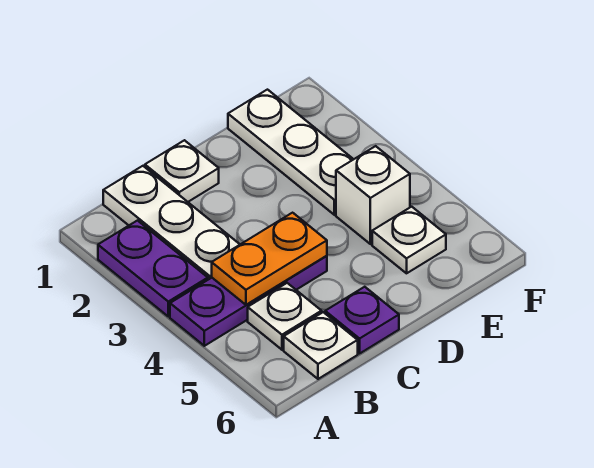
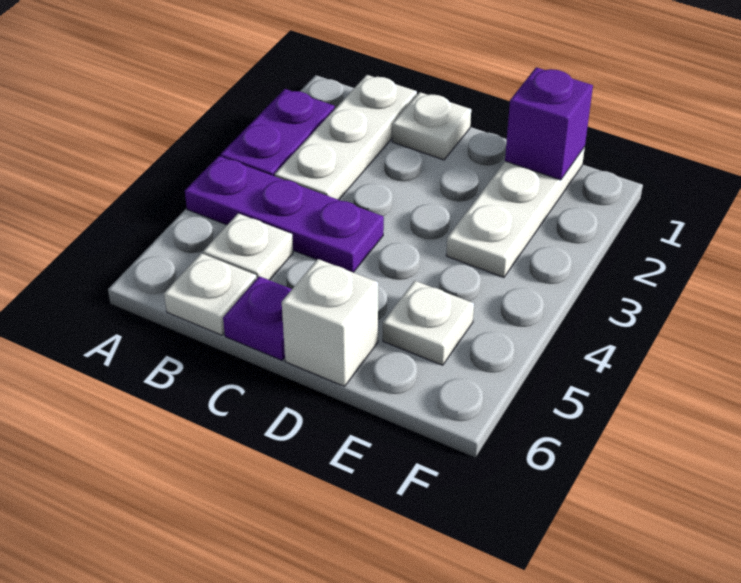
orange plate B4:C4 level 2 -> none
none -> purple brick E1 level 2
white brick E4 level 1 -> white brick D6 level 1

